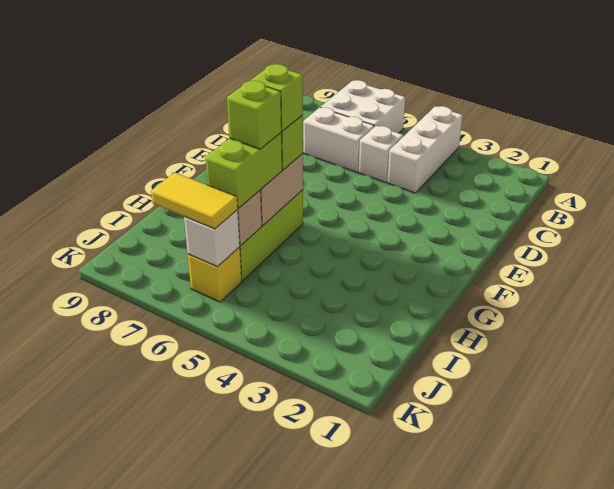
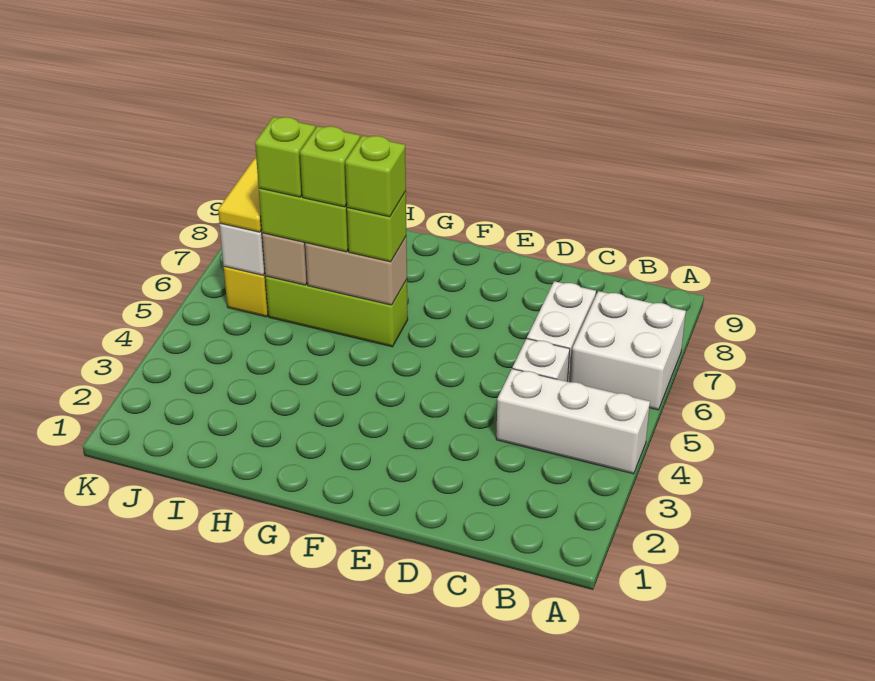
none -> lime brick I6 level 4

